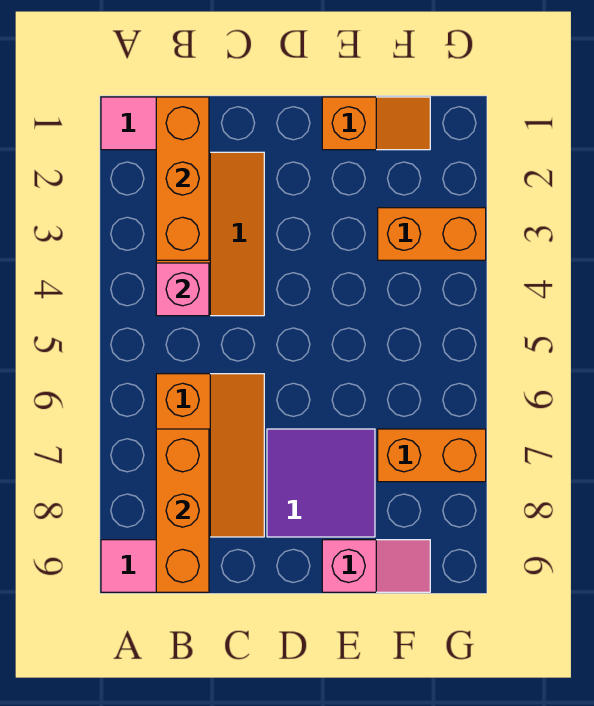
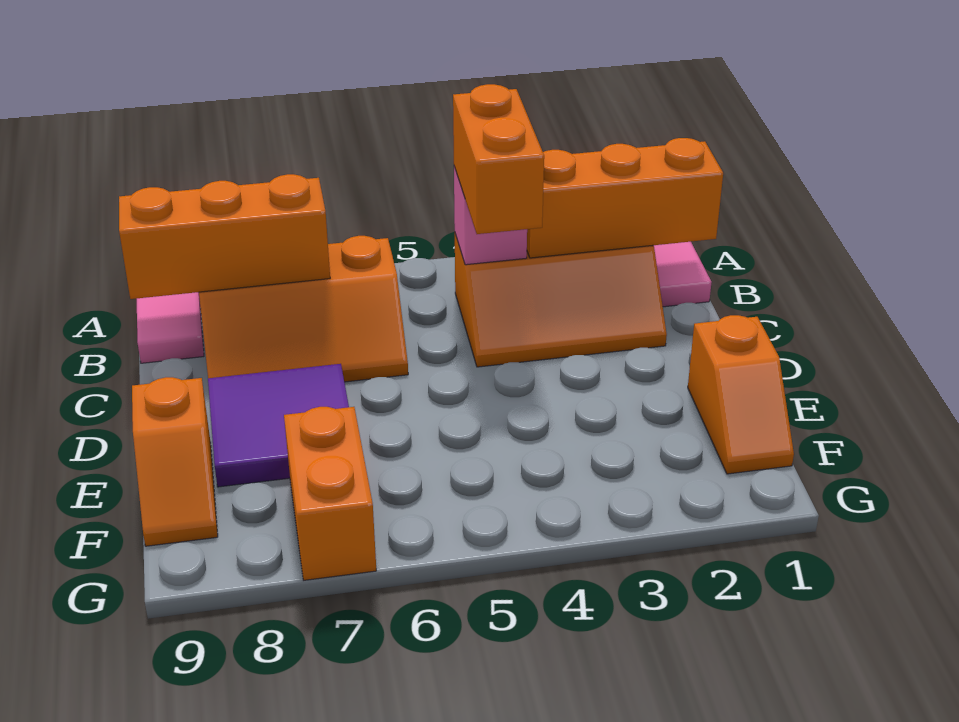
pink slope E9:F9 level 1 top E -> orange slope E9:F9 level 1 top E
orange brick F3:G3 level 1 -> orange brick B4:C4 level 3

